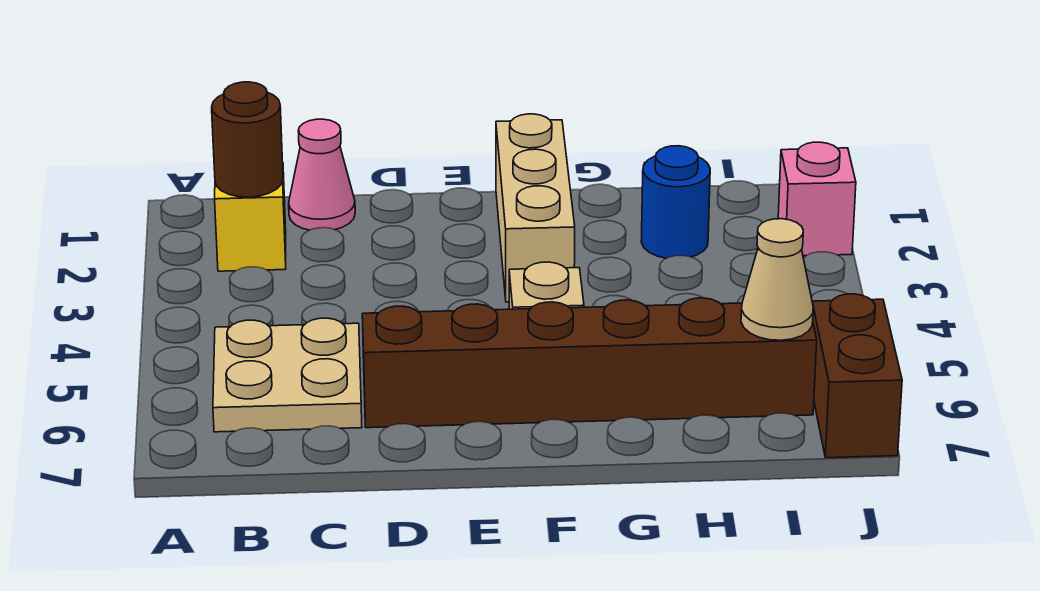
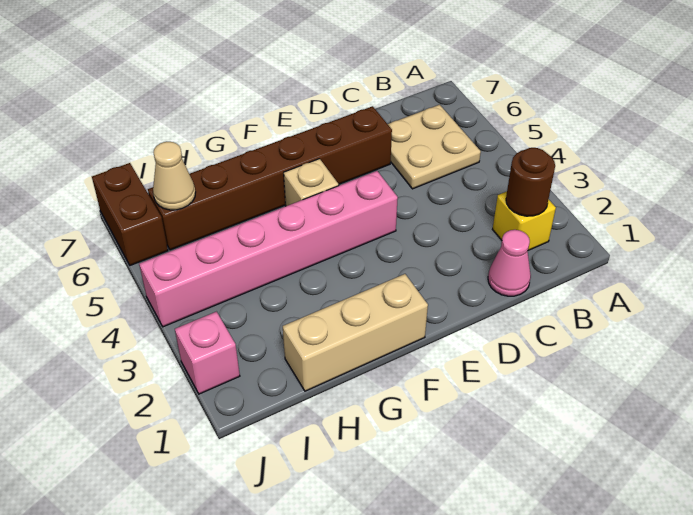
none -> pink brick E4:J4 level 1
tan brick F1:F3 level 1 -> tan brick F1:H1 level 1
blue round brick H2 level 1 -> none

